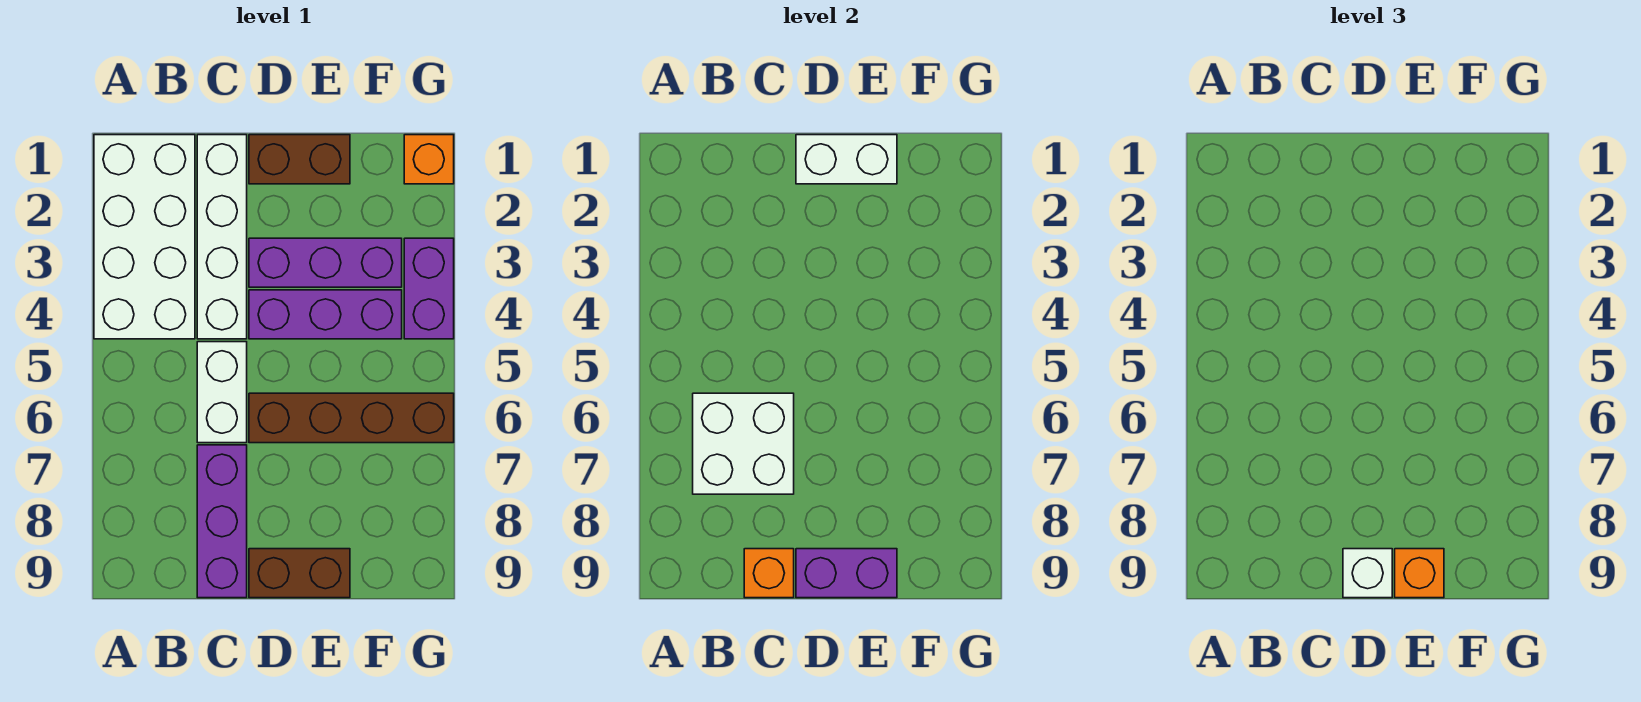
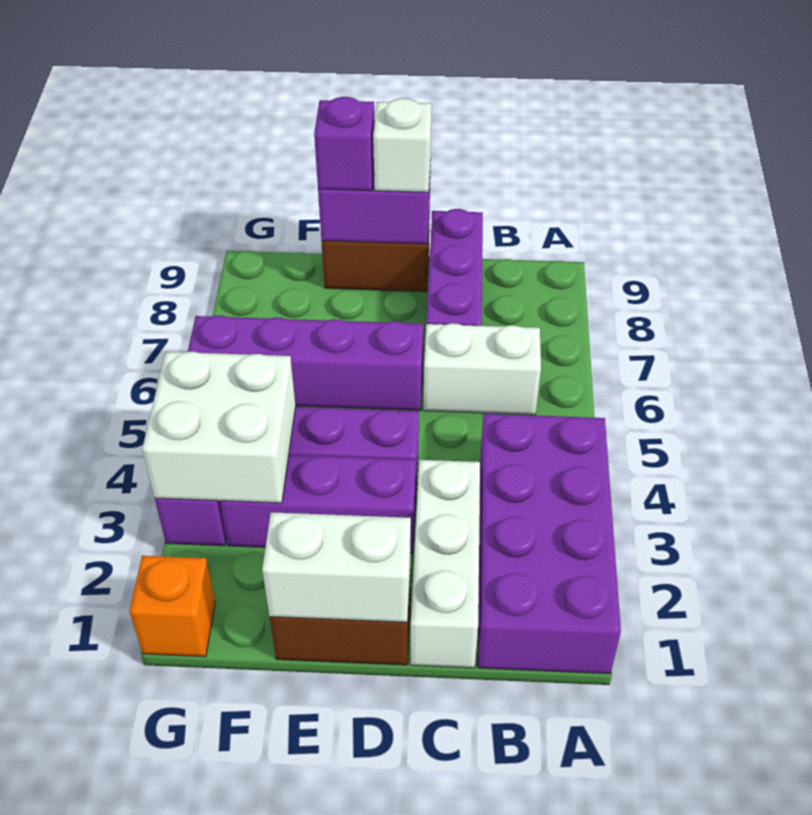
white brick A1:B4 level 1 -> purple brick A1:B4 level 1
white brick B6:C7 level 2 -> white brick F3:G4 level 2
white brick C1:C4 level 1 -> white brick C1:C3 level 1
white brick C5:C6 level 1 -> white brick B6:C6 level 1
orange brick C9 level 2 -> none
brown brick D6:G6 level 1 -> purple brick D6:G6 level 1
orange brick E9 level 3 -> purple brick E9 level 3

